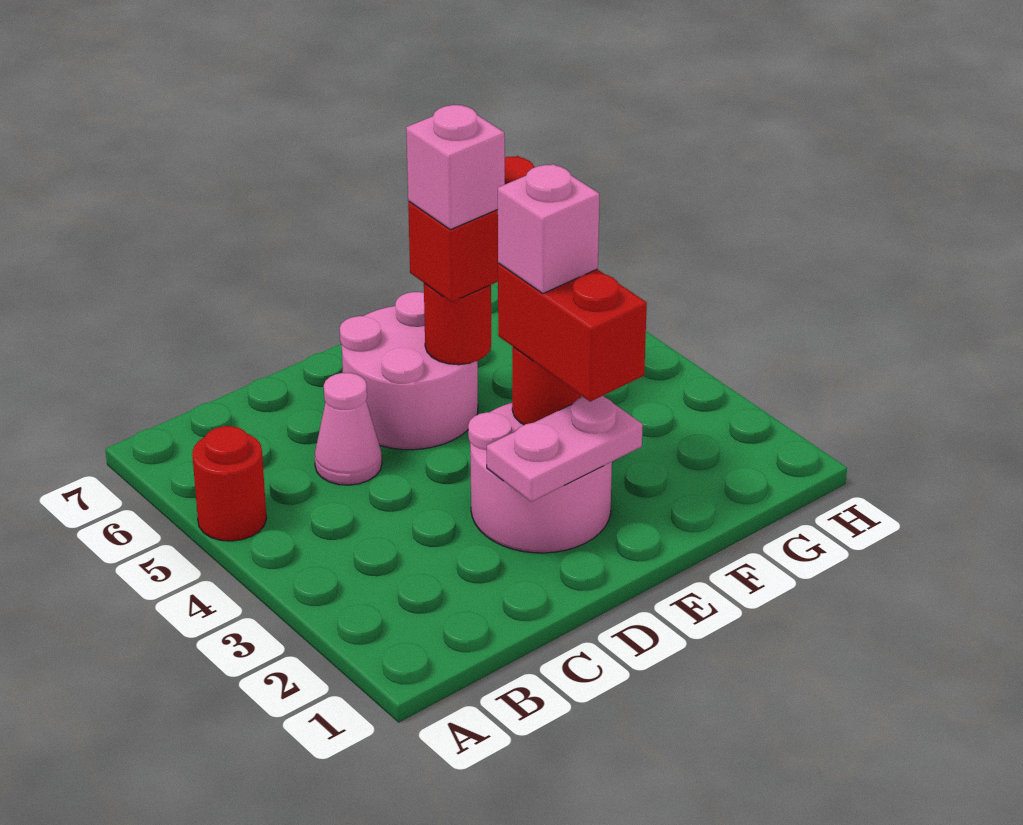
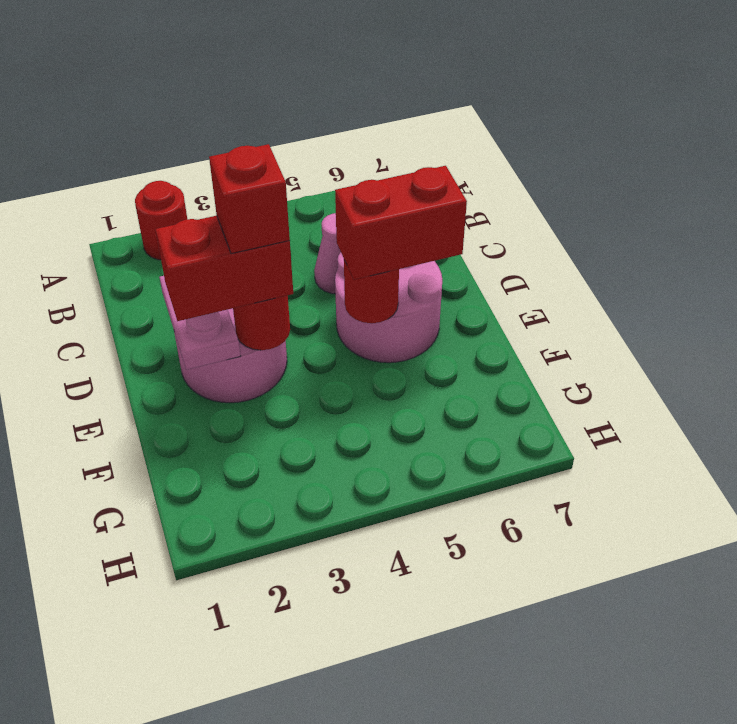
red round brick A5 level 1 -> red round brick A2 level 1
pink brick E3 level 4 -> red brick E3 level 4
red brick E5:F5 level 3 -> red brick E5:E6 level 3
pink brick E5 level 4 -> none

